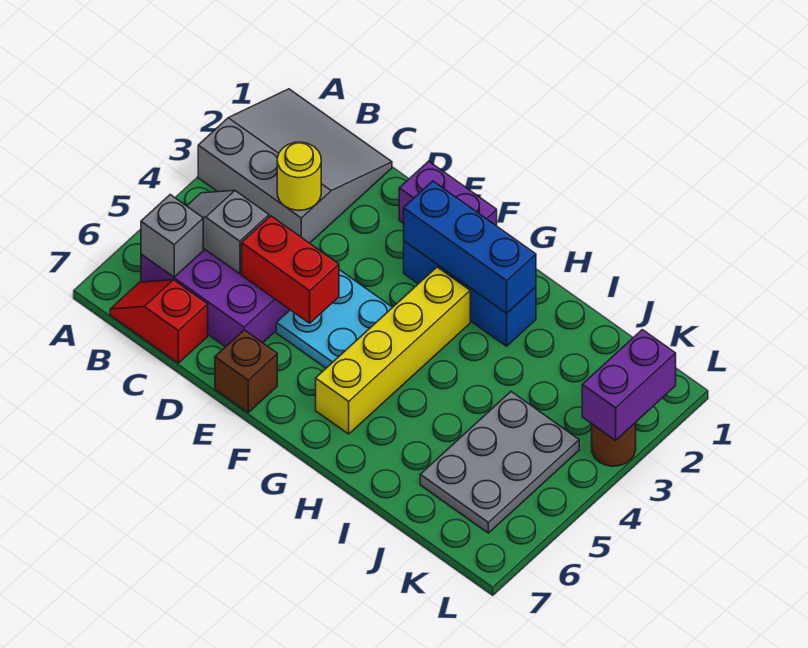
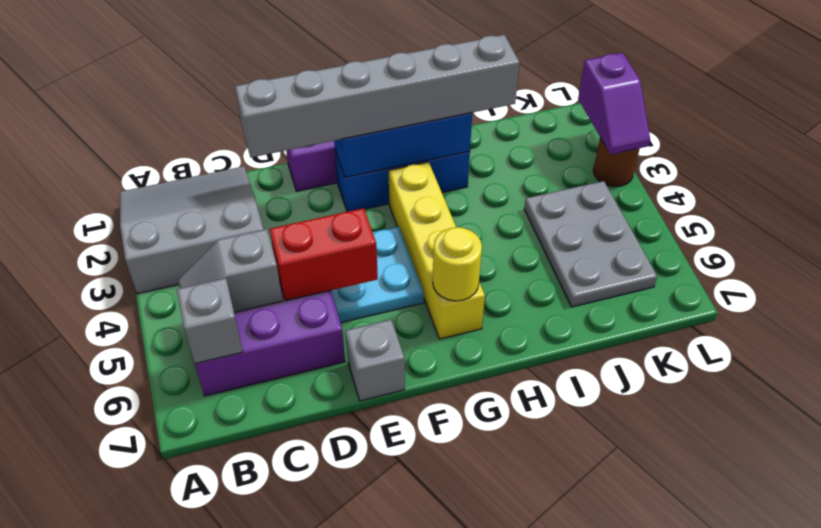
red slope B7:C7 level 1 top C -> none
yellow round brick C3 level 2 -> yellow round brick G6 level 2
none -> grey brick D2:I2 level 3
brown brick E7 level 1 -> grey brick E7 level 1
purple brick L2:L3 level 2 -> purple slope L2:L3 level 2 top 2

